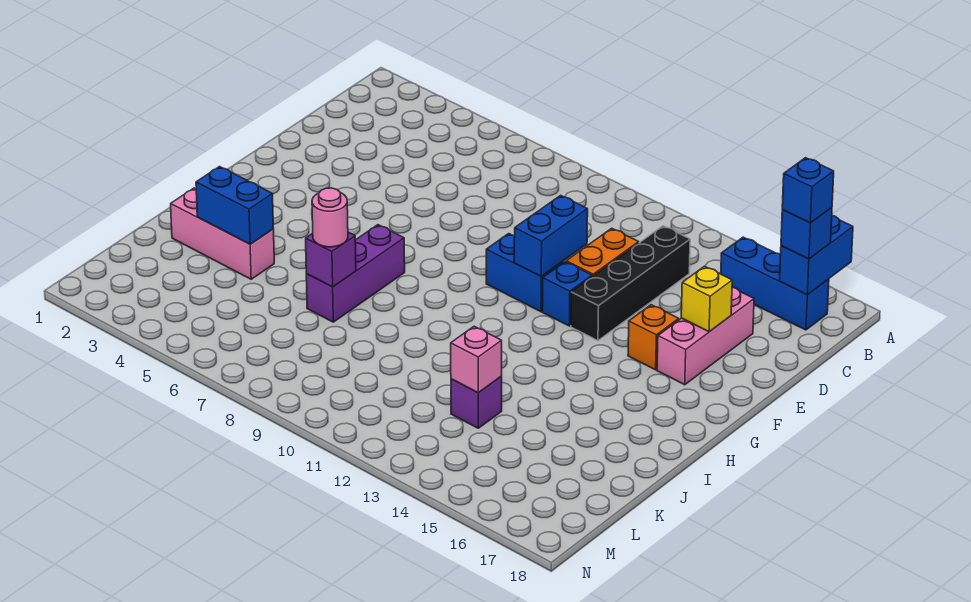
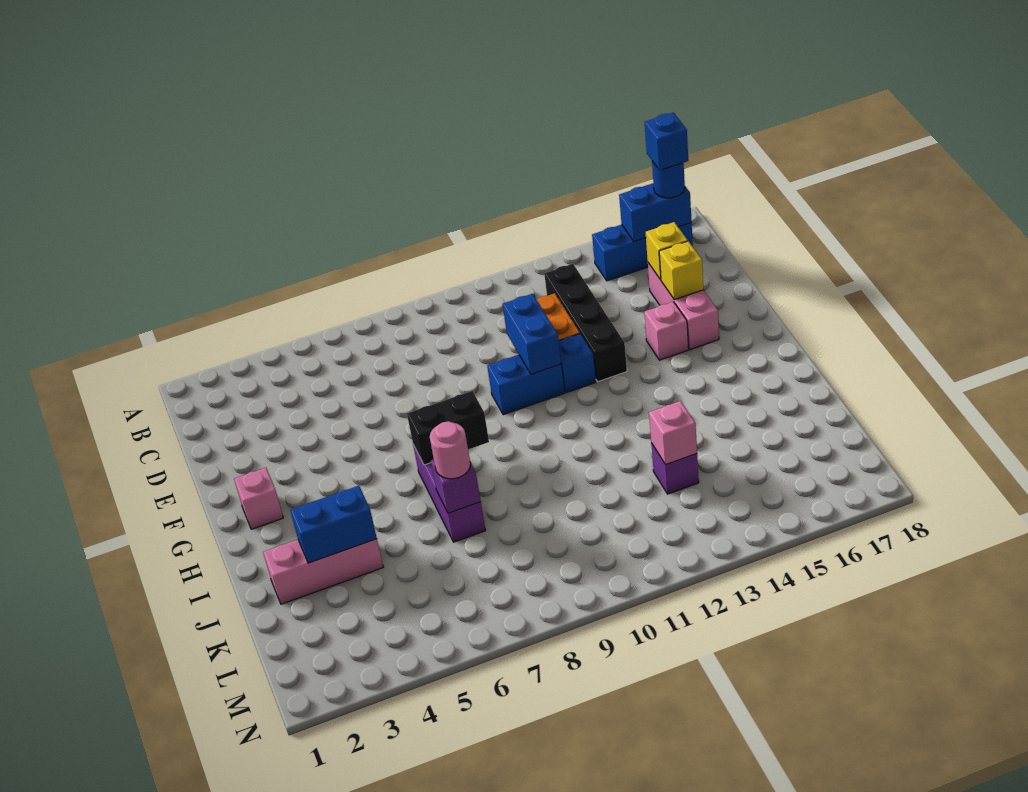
blue brick A17:B17 level 2 -> blue brick B16:B17 level 2
blue brick B17 level 3 -> blue round brick B17 level 3
none -> yellow brick D16 level 2
orange brick F15 level 1 -> pink brick F15 level 1
none -> pink brick G2 level 1
none -> black brick H7:H8 level 2

